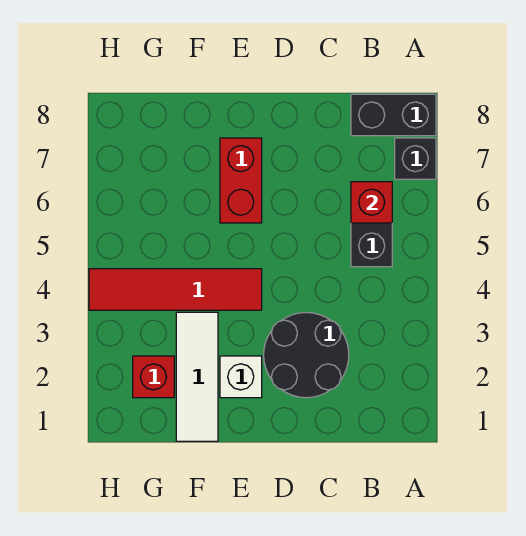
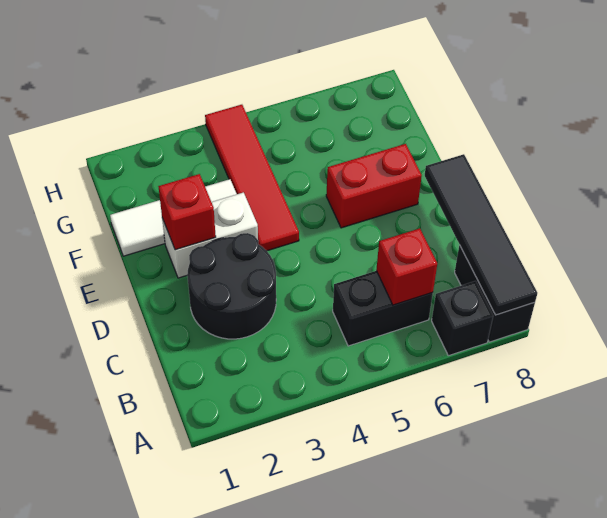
none -> black tile A8:D8 level 2
white brick E2 level 1 -> white brick E2:E3 level 1
red brick G2 level 1 -> red brick E2 level 2

